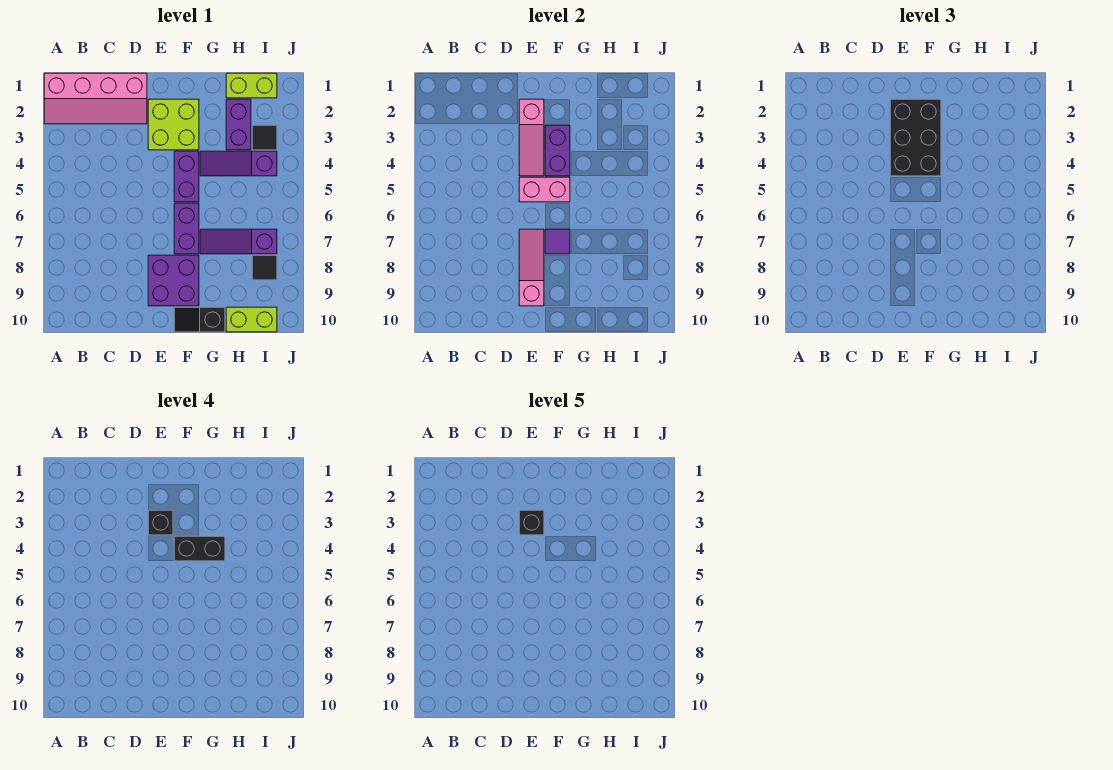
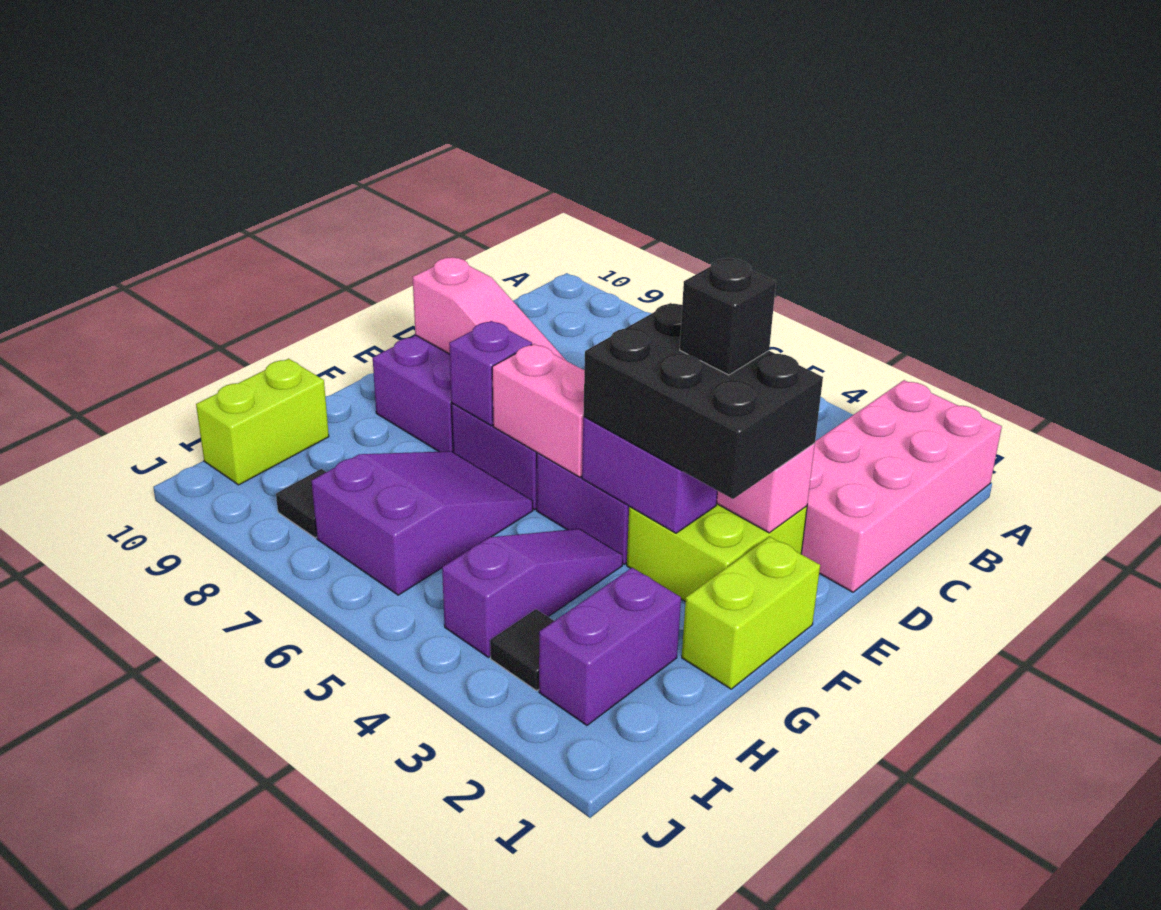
pink slope A1:D2 level 1 top 1 -> pink brick A1:D2 level 1
black brick E3 level 5 -> none
pink brick E5:F5 level 2 -> pink brick F5:F6 level 2
black brick F4:G4 level 4 -> none
purple tile F7 level 2 -> purple brick F7 level 2
black slope F10:G10 level 1 top G -> none
purple slope G7:I7 level 1 top I -> purple slope G6:I7 level 1 top I
lime brick H1:I1 level 1 -> lime brick F1:G1 level 1
purple brick H2:H3 level 1 -> purple brick H2:I2 level 1

